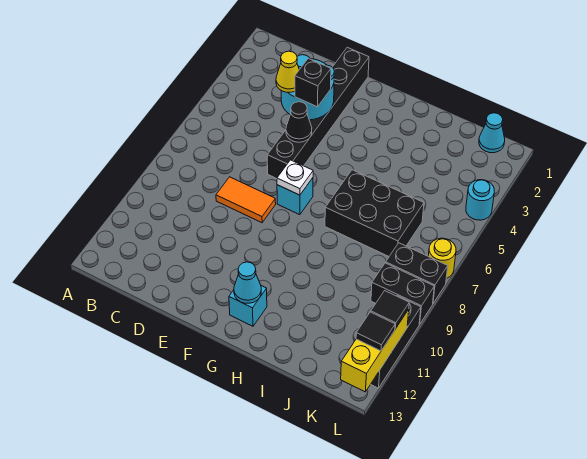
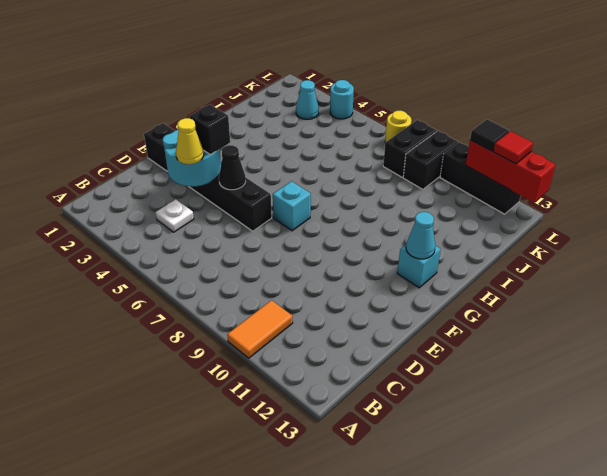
orange tile D8:E8 level 1 -> orange tile A10:B10 level 1
white plate F7 level 2 -> white plate C4 level 1
black brick H6:J7 level 1 -> none
cyan cone K1 level 1 -> cyan cone K3 level 1
yellow brick L11:L13 level 2 -> red brick L11:L13 level 2
black tile L12 level 3 -> red tile L12 level 3

